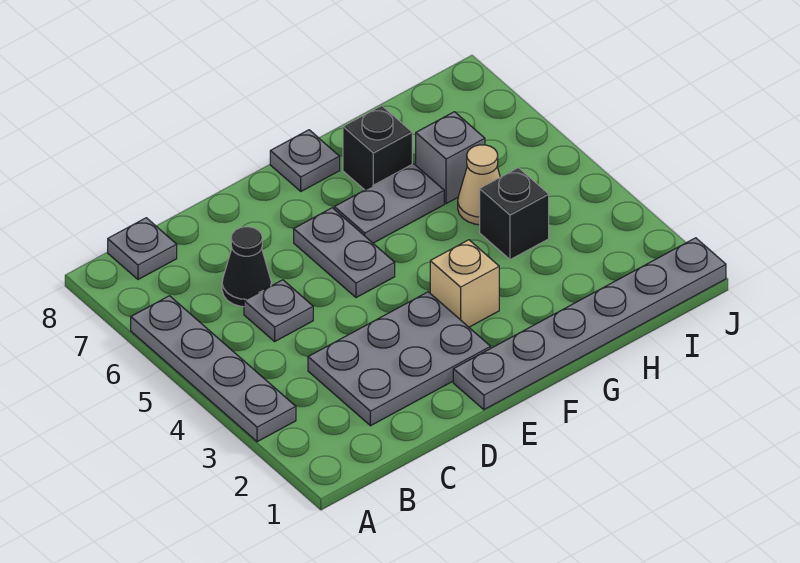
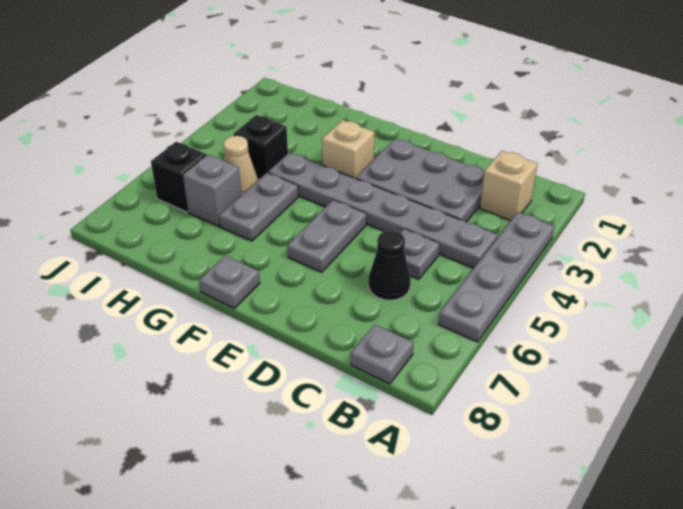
none -> tan brick B2 level 1
grey plate E1:J1 level 1 -> grey plate B4:G4 level 1
grey plate F6:G6 level 1 -> grey plate G5:G6 level 1
black brick G7 level 1 -> black brick I6 level 1

